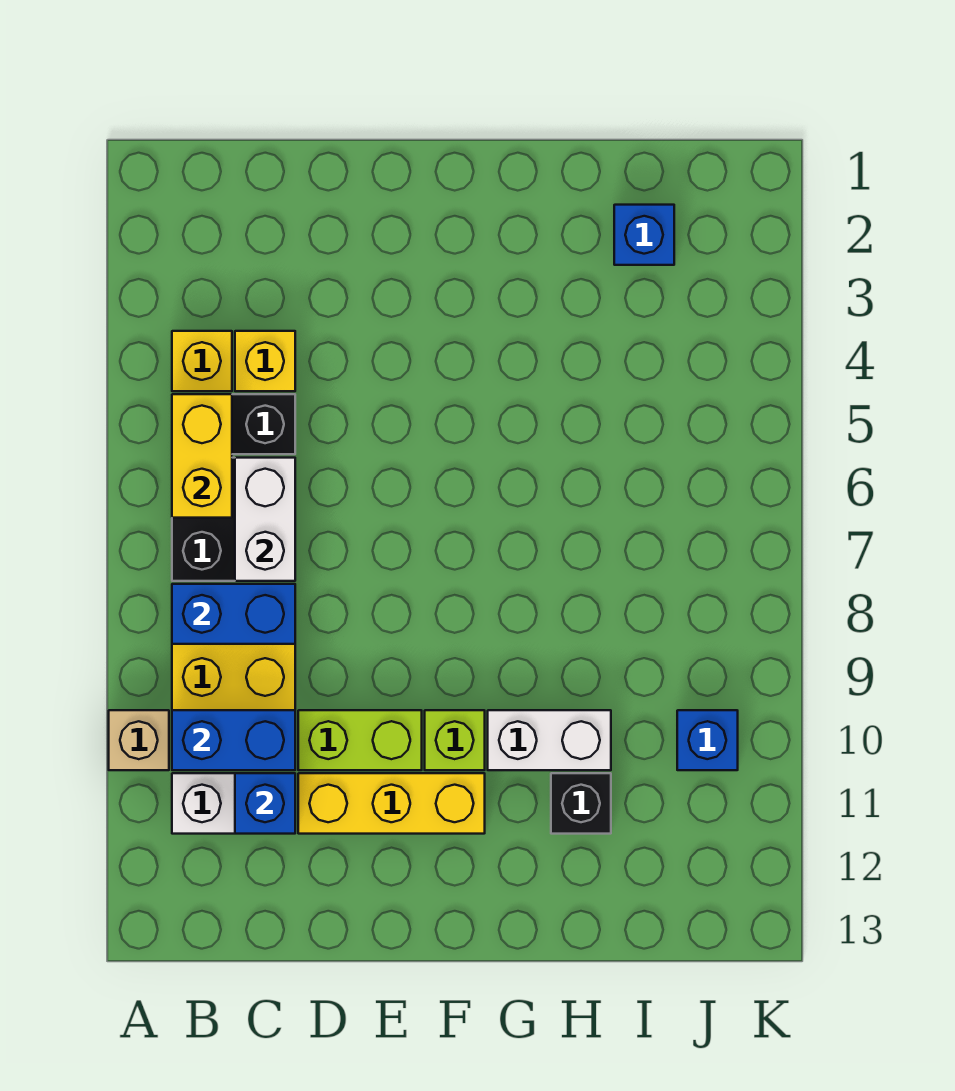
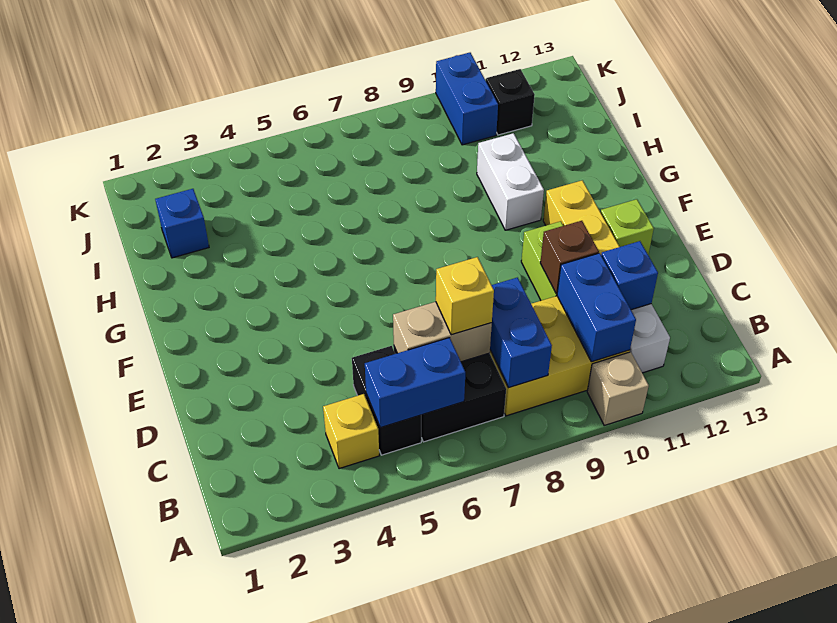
yellow brick B5:B6 level 2 -> blue brick B5:B6 level 2
yellow brick C4 level 1 -> yellow brick C7 level 3
white brick C6:C7 level 2 -> tan brick C6:C7 level 2
none -> brown brick D10 level 2
lime brick F10 level 1 -> lime brick E12 level 1
black brick H11 level 1 -> black brick J11 level 1
blue brick J10 level 1 -> blue brick J10:K10 level 1

